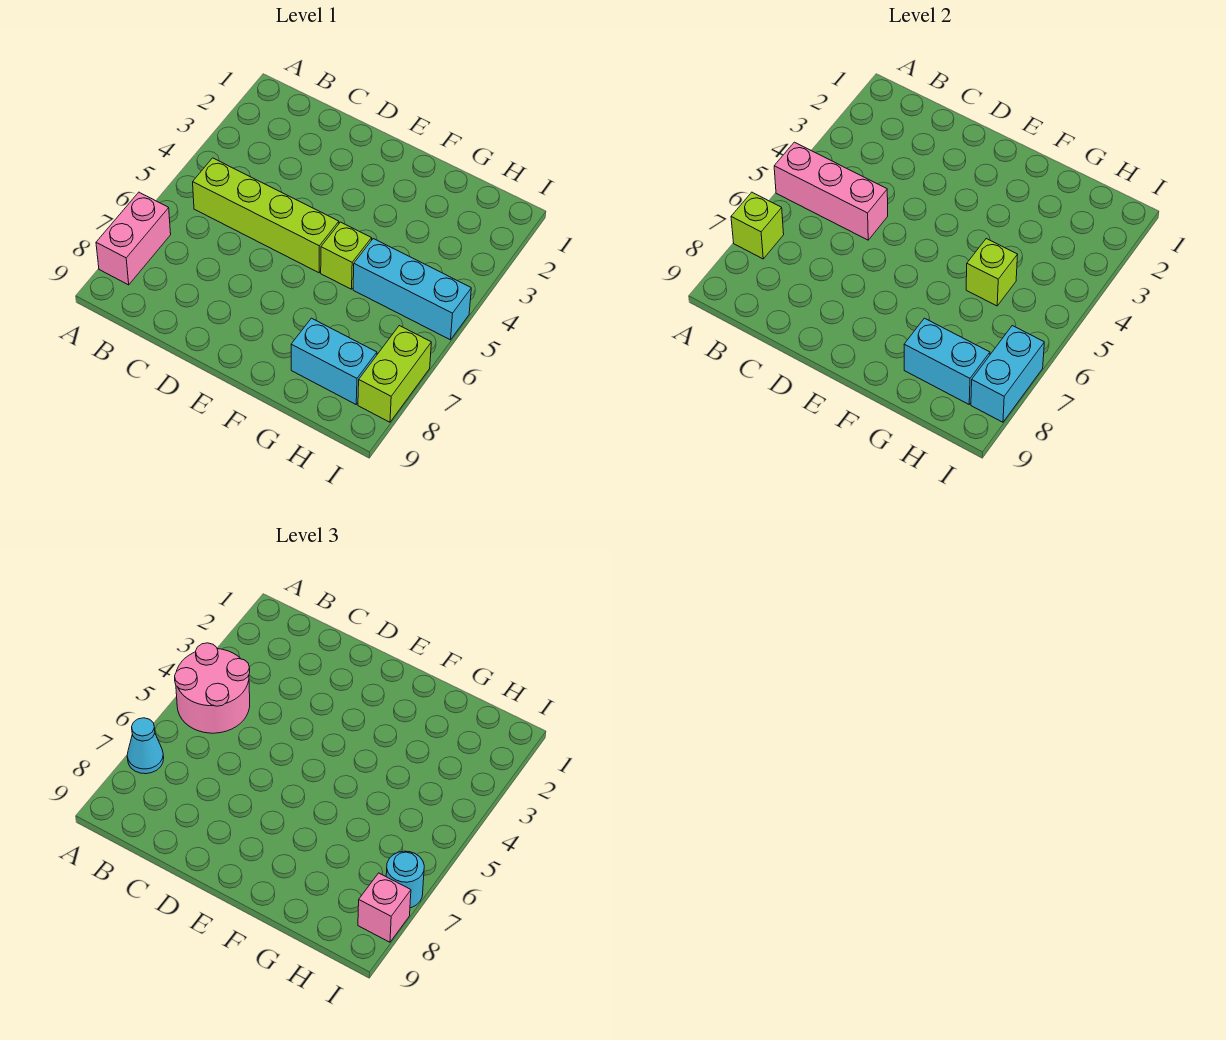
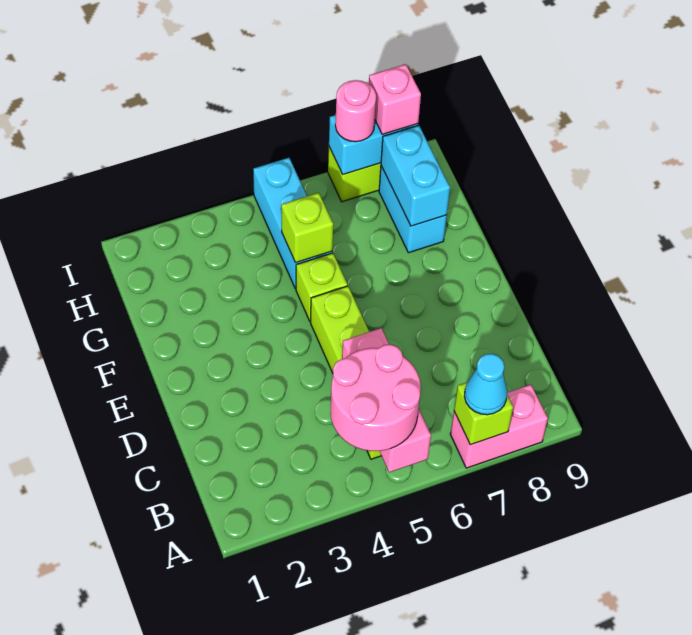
cyan round brick I7 level 3 -> pink round brick I7 level 3

